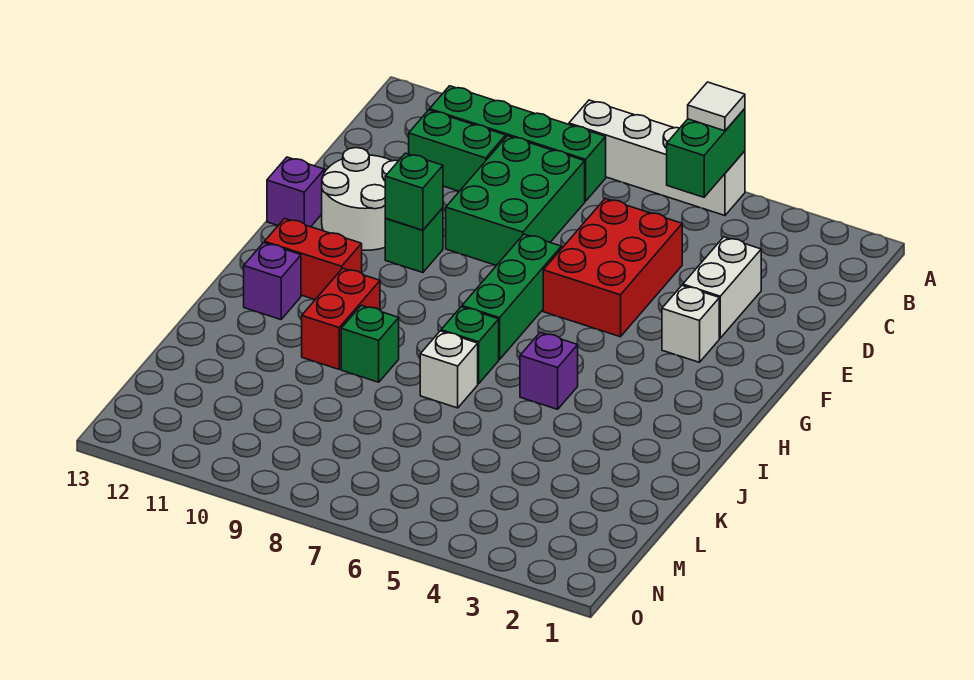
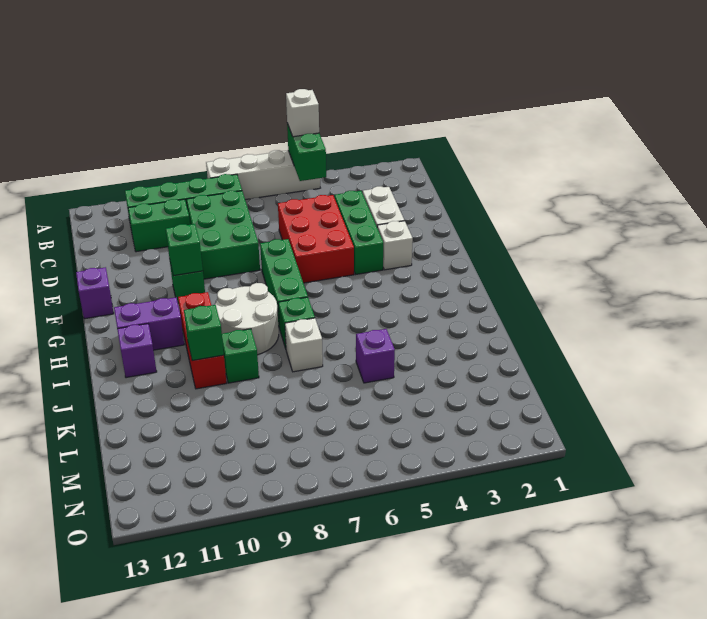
white tile A5 level 3 -> white brick A5 level 3
none -> green brick D4:F4 level 1
white round brick E11:F12 level 1 -> white round brick H8:I9 level 1
red brick H11:H12 level 1 -> purple brick H11:H12 level 1
purple brick I5 level 1 -> purple brick K5 level 1
red brick I10:J10 level 1 -> red brick H10:J10 level 1
none -> green brick J10 level 2

